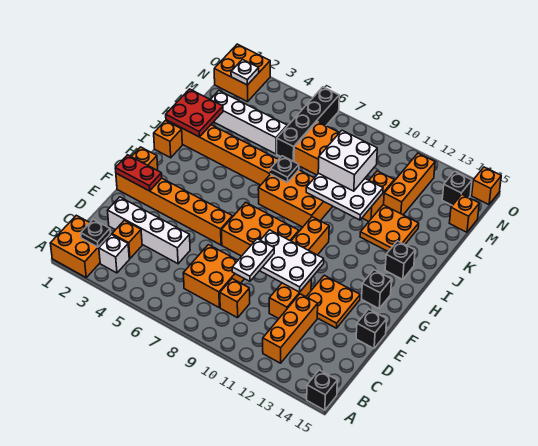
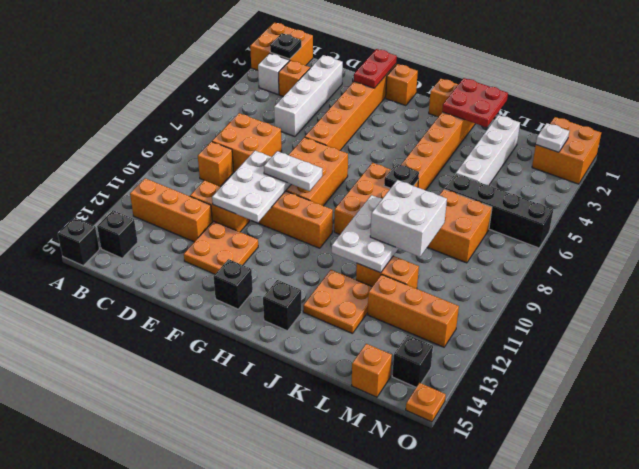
white plate D9:E9 level 3 -> white plate F9:G9 level 3
black brick E15 level 1 -> black brick B14 level 1
orange brick O15 level 1 -> orange plate O15 level 1

